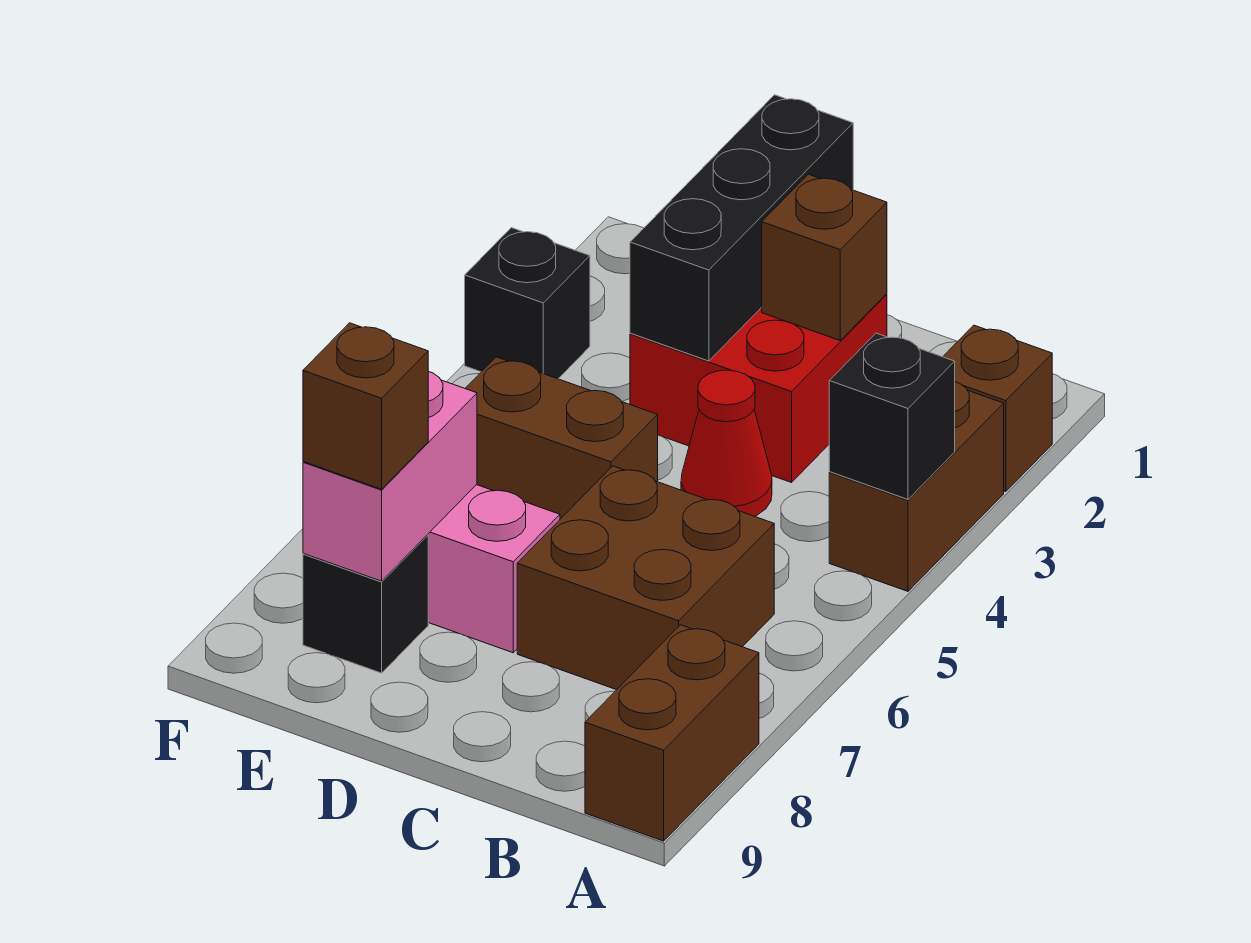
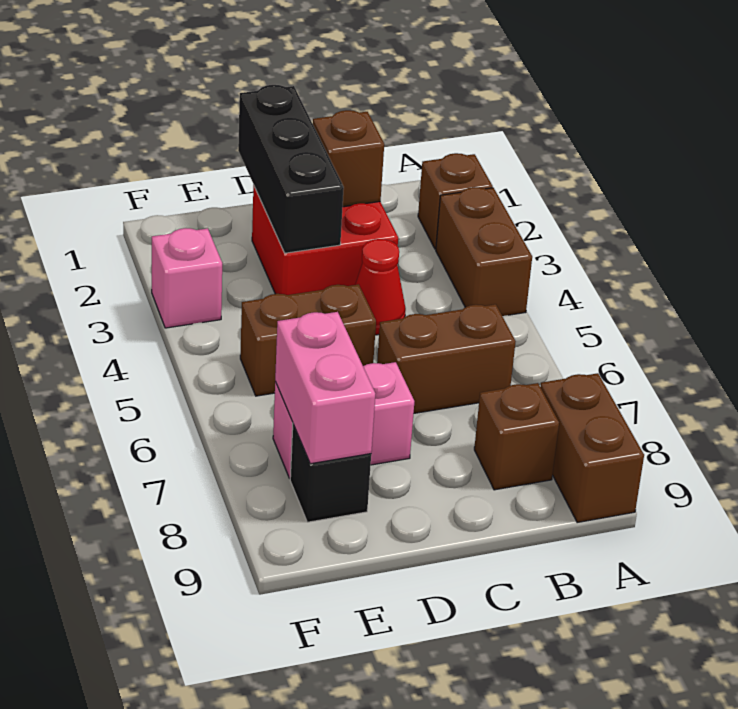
black brick A4 level 2 -> none
brown brick B6:C7 level 1 -> brown brick B6:C6 level 1
brown brick E8 level 3 -> brown brick B8 level 1
black brick F3 level 1 -> pink brick F3 level 1

